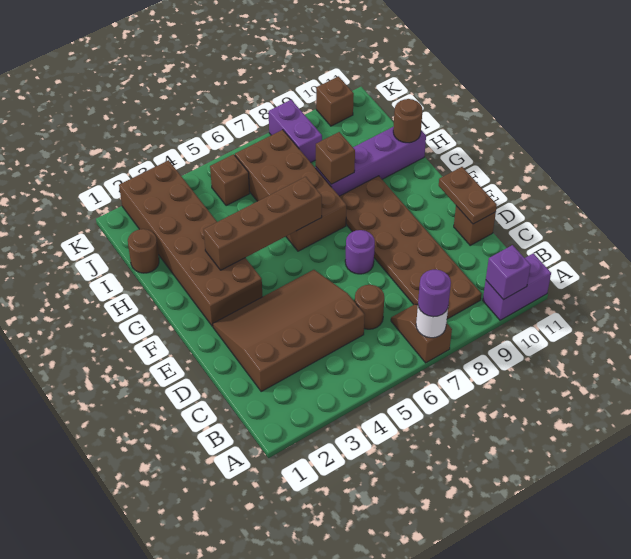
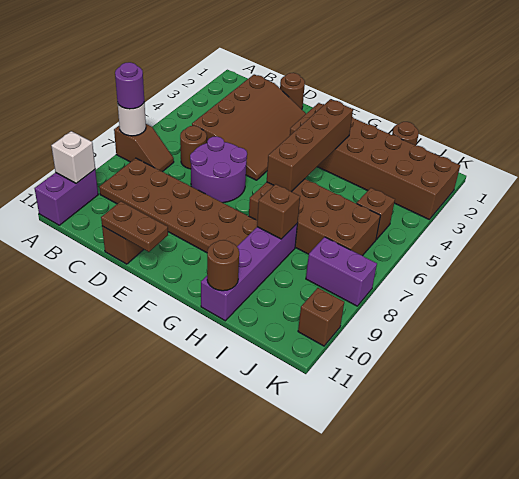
purple brick A10 level 2 -> white brick A10 level 2
none -> brown round brick D1 level 1
purple round brick E7 level 1 -> purple round brick D6:E7 level 1

